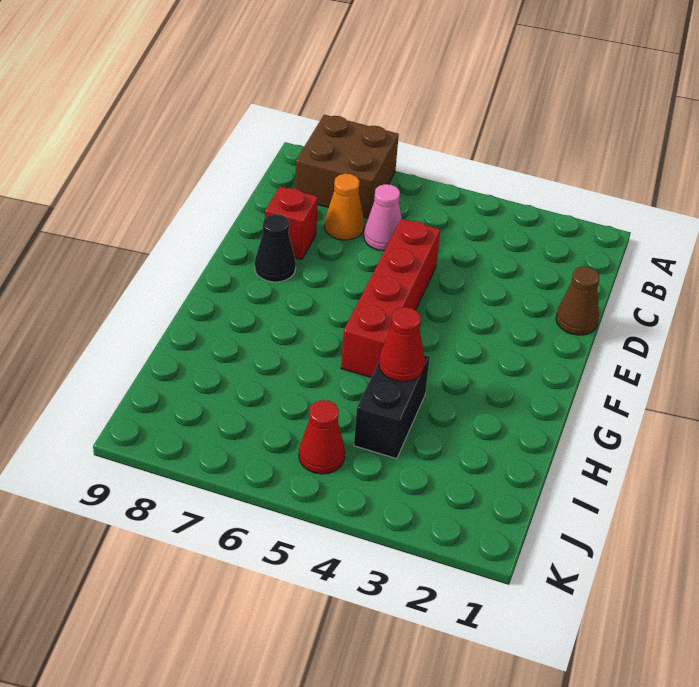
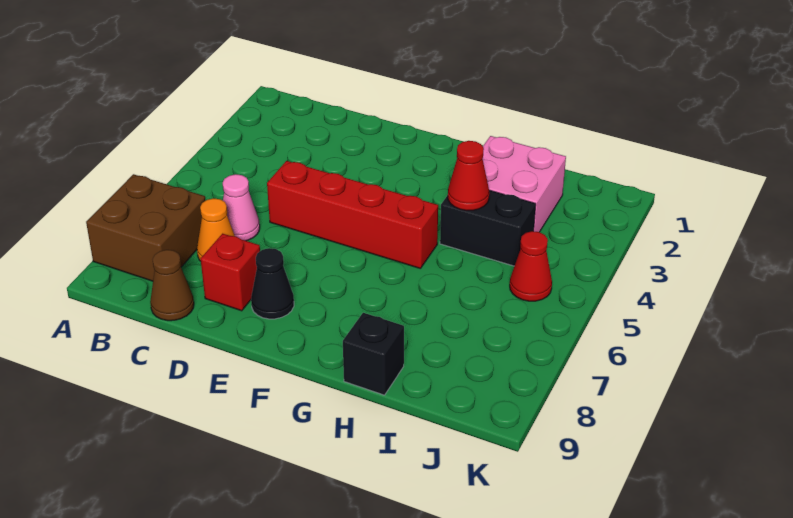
brown cone D1 level 1 -> brown cone C9 level 1
none -> pink brick H2:I3 level 1
none -> black brick H9 level 1

